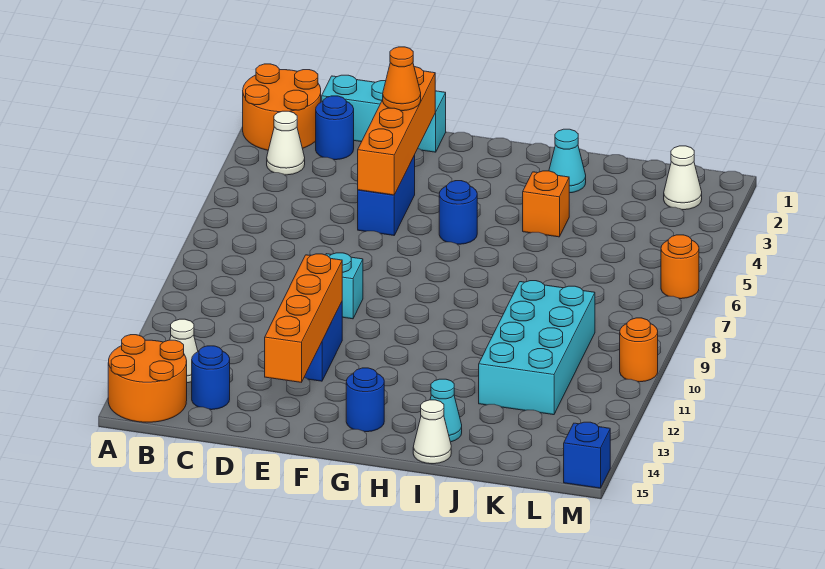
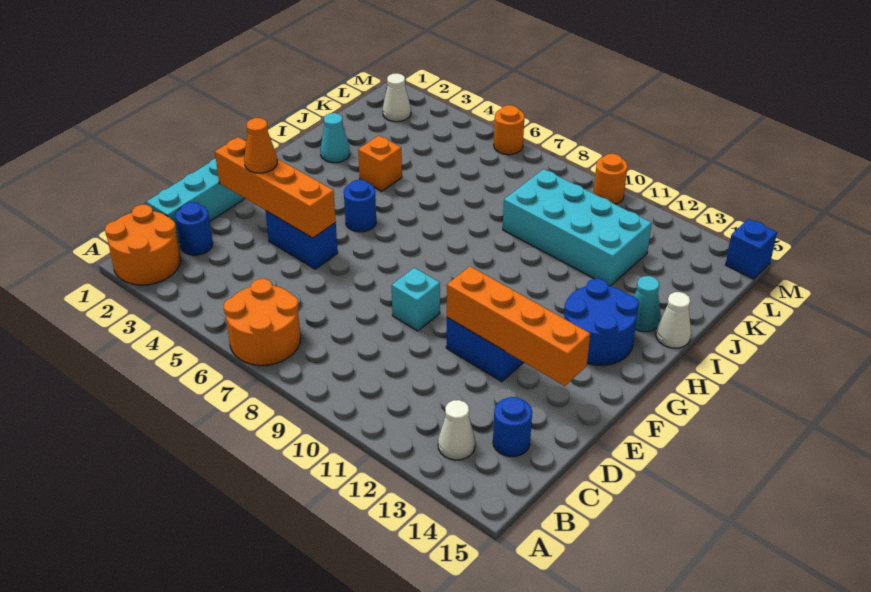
orange round brick A14:B15 level 1 -> orange round brick A6:B7 level 1
white cone B3 level 1 -> none
blue round brick G14 level 1 -> blue round brick G13:H14 level 1

